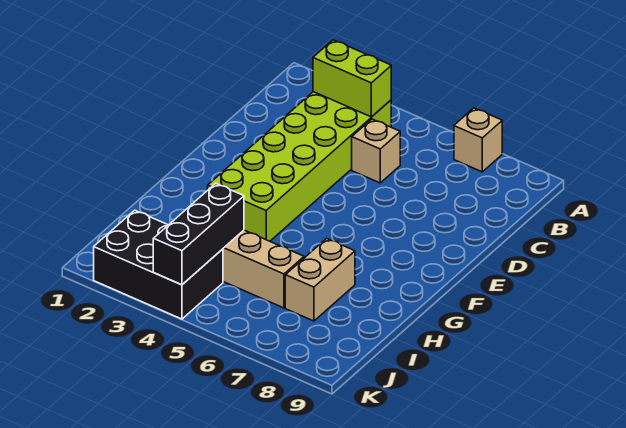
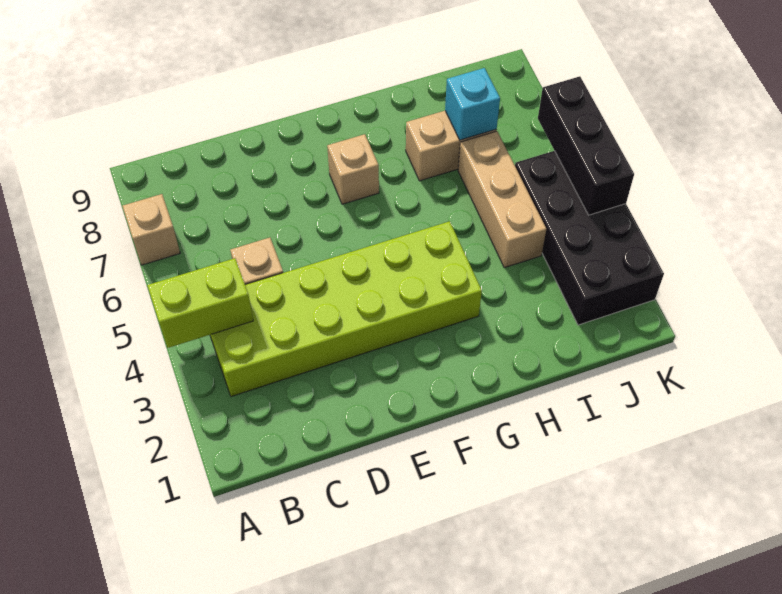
lime brick B3:B4 level 2 -> lime brick A4:B4 level 2
none -> tan brick F7 level 1
black brick I4:K4 level 2 -> black brick K4:K6 level 2
none -> cyan brick I7 level 2
black brick J2:K4 level 1 -> black brick J2:K5 level 1

